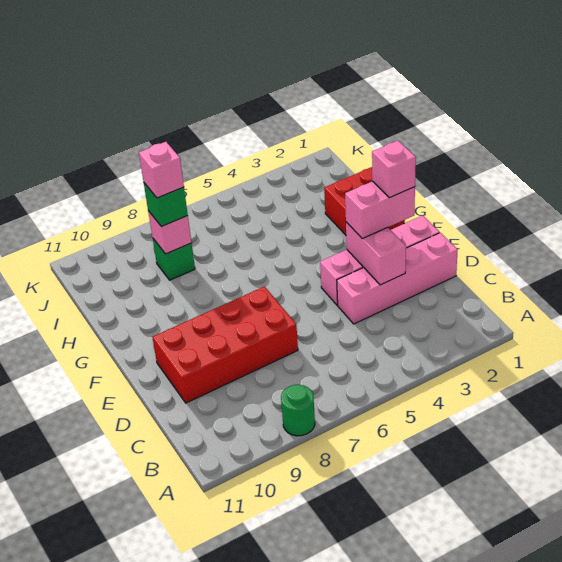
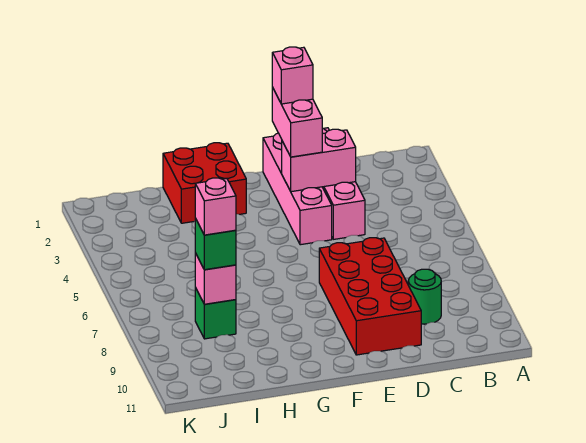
green round brick A8 level 1 -> green round brick C9 level 1

